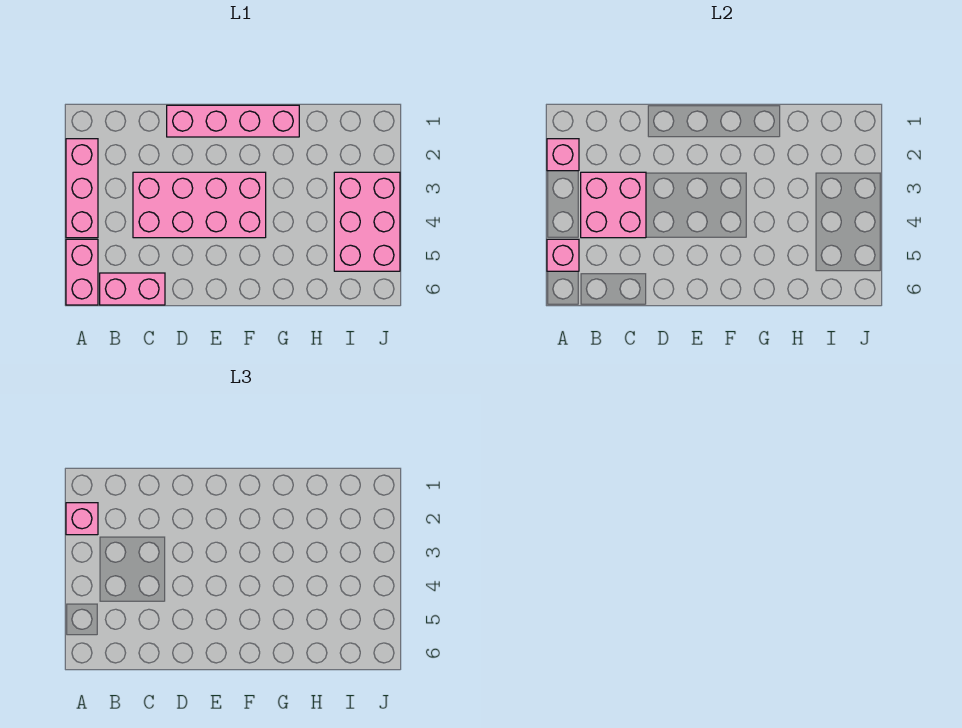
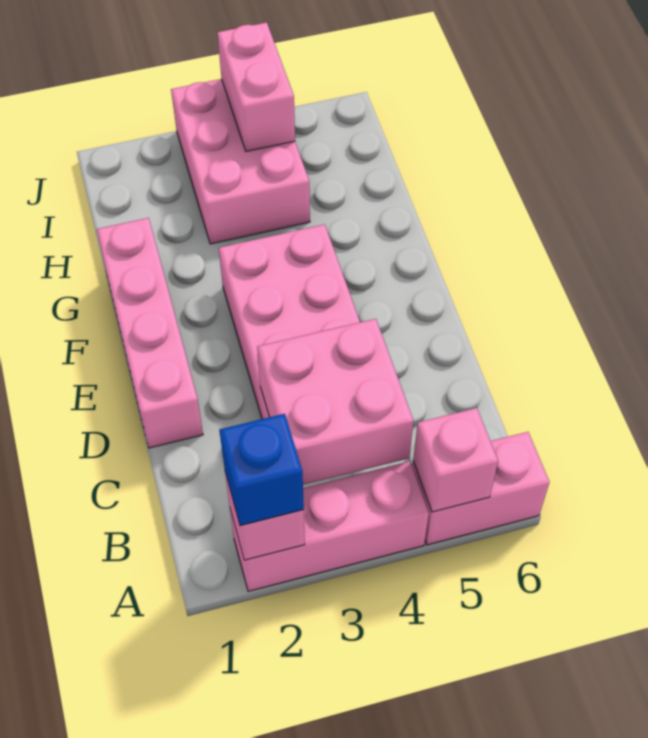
pink brick A2 level 3 -> blue brick A2 level 3
pink brick B6:C6 level 1 -> pink brick I4:J4 level 2
pink brick I3:J5 level 1 -> pink brick H3:J4 level 1

